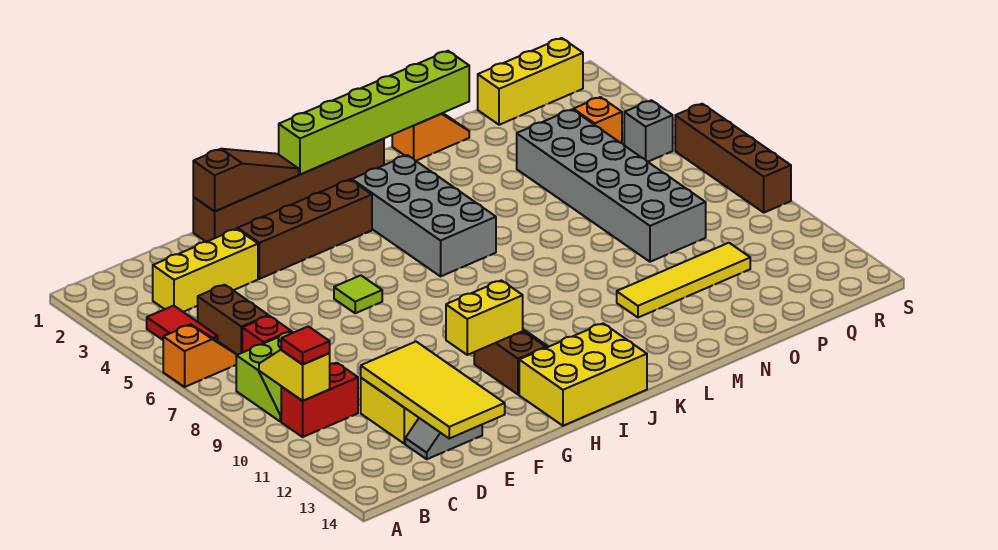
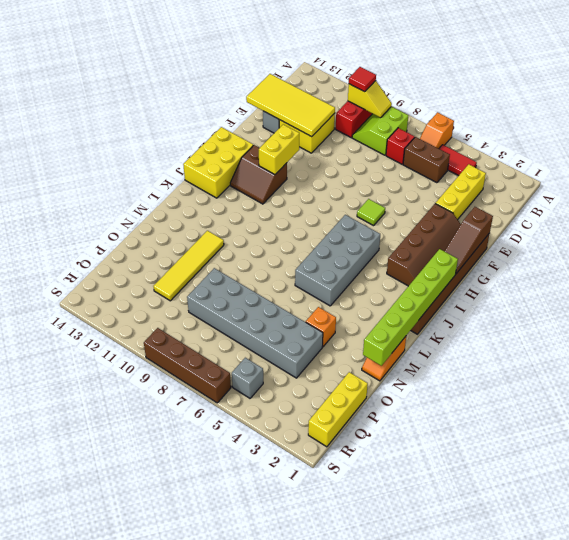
grey brick J3:K6 level 1 -> grey brick I5:L6 level 1
orange brick Q4 level 1 -> orange brick N4 level 1

